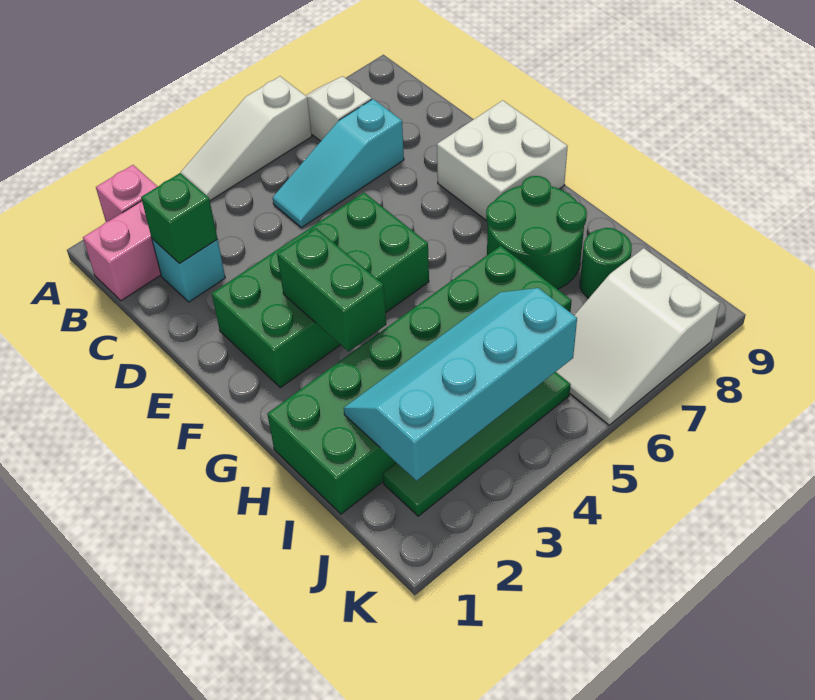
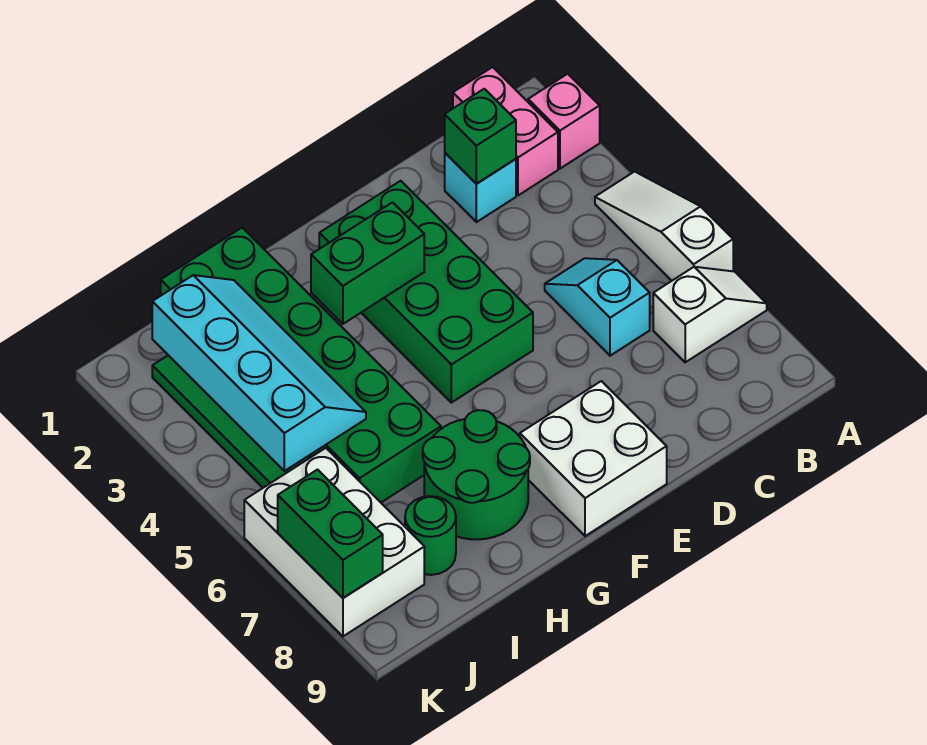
cyan slope C5:C7 level 1 top 7 -> cyan slope C5:C6 level 1 top 6
white slope J6:K8 level 1 top 8 -> white brick J6:K8 level 1
none -> green brick K7:K8 level 2

